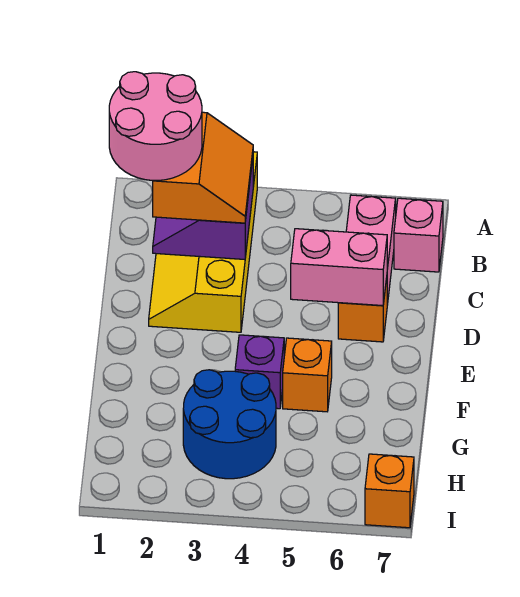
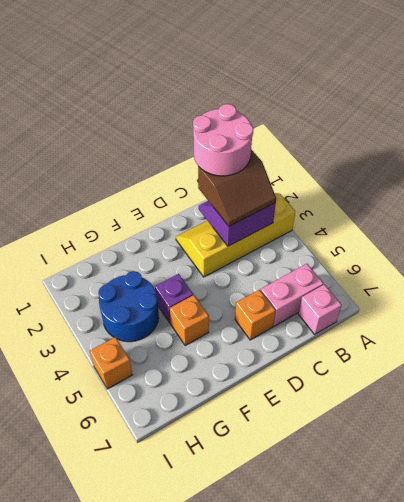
orange slope B2:C3 level 3 top 2 -> brown slope B2:C3 level 3 top 2
pink brick D5:D6 level 2 -> none
orange brick I7 level 1 -> orange brick I5 level 1

